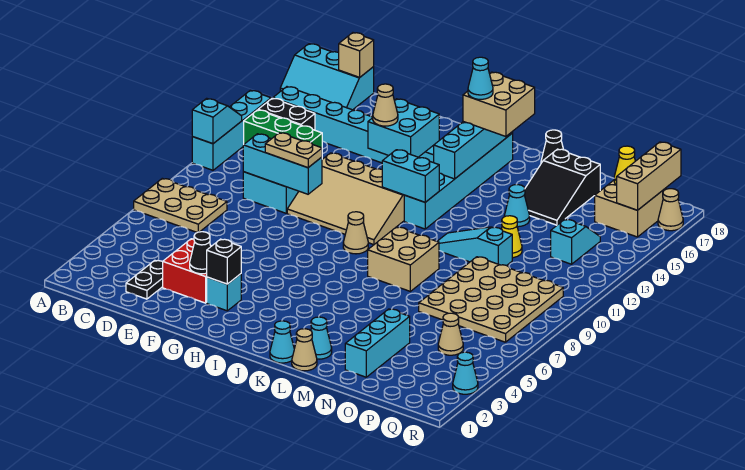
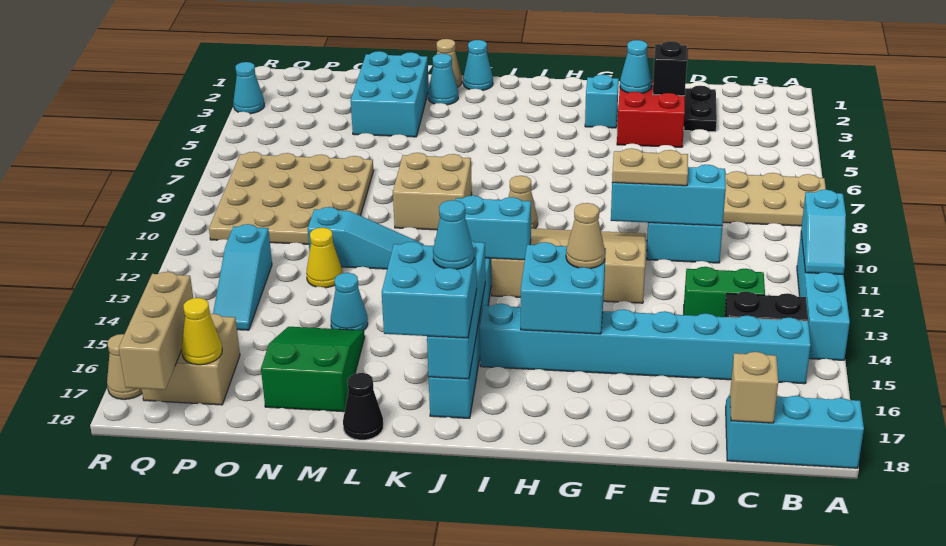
green brick B13:D13 level 1 -> green brick C13:D13 level 1
black cone F3 level 2 -> cyan cone F3 level 2
black brick G3 level 2 -> black brick E3 level 2
tan brick J16:K17 level 3 -> cyan brick J16:K17 level 3
black slope M15:N17 level 1 top 17 -> green slope M15:N17 level 1 top 17
cyan brick N2:N4 level 1 -> cyan brick M2:N4 level 1
tan cone P5 level 1 -> none
cyan slope P13:P14 level 1 top 13 -> cyan slope P12:P14 level 1 top 12

